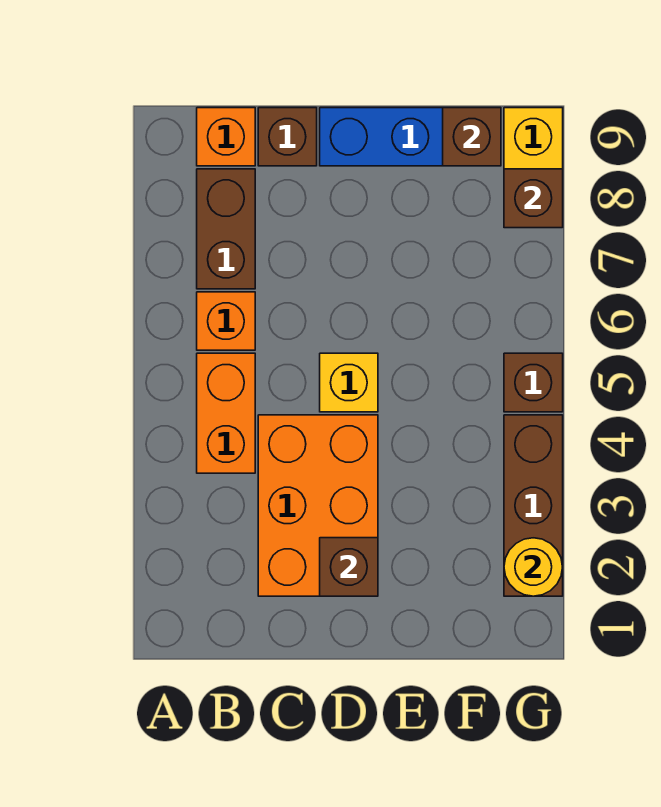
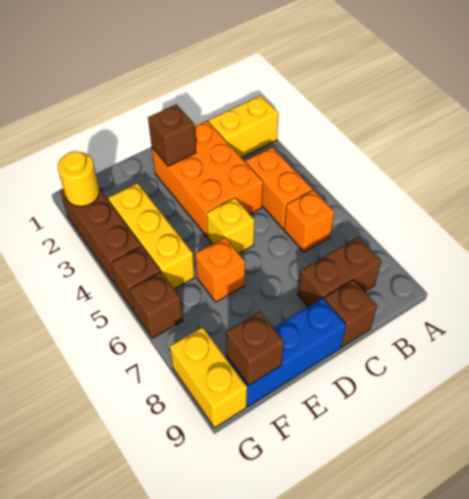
none -> yellow brick A2:B2 level 1
brown brick B7:B8 level 1 -> brown brick B8:C8 level 1
orange brick B9 level 1 -> orange brick E6 level 1
none -> yellow brick F3:F5 level 1
brown brick G8 level 2 -> brown brick G6 level 1

